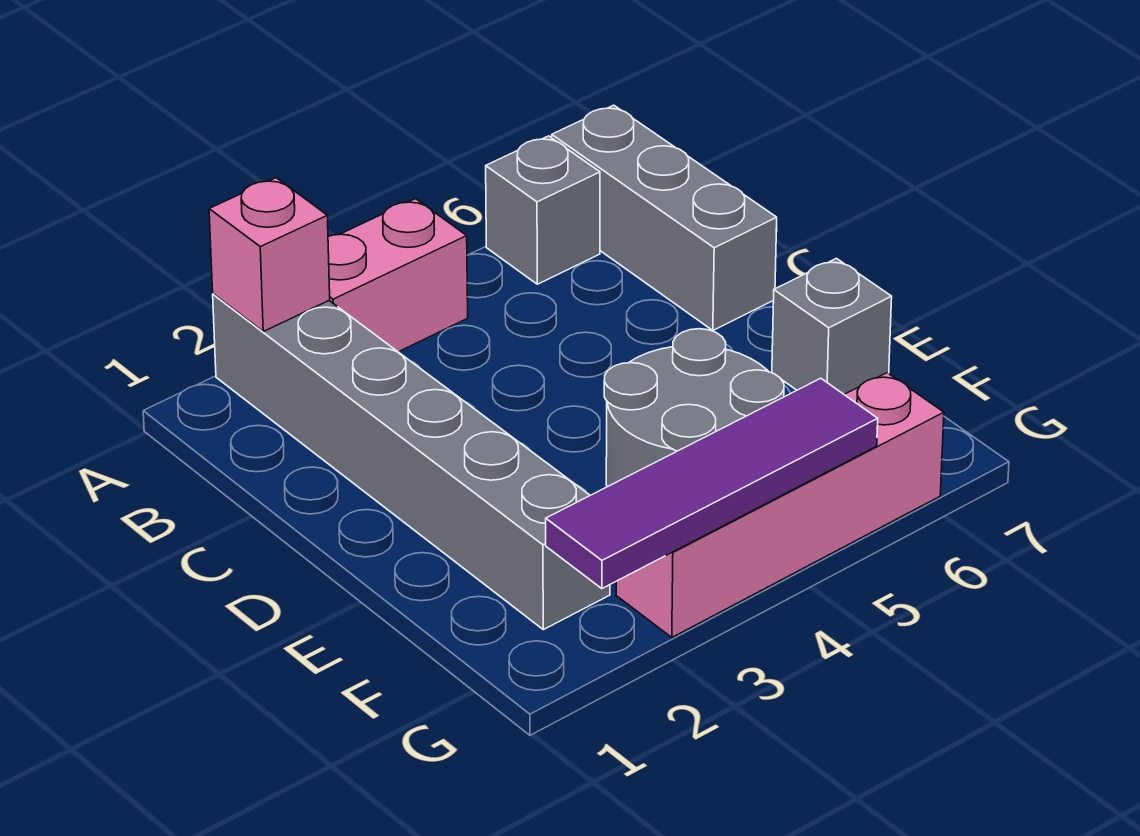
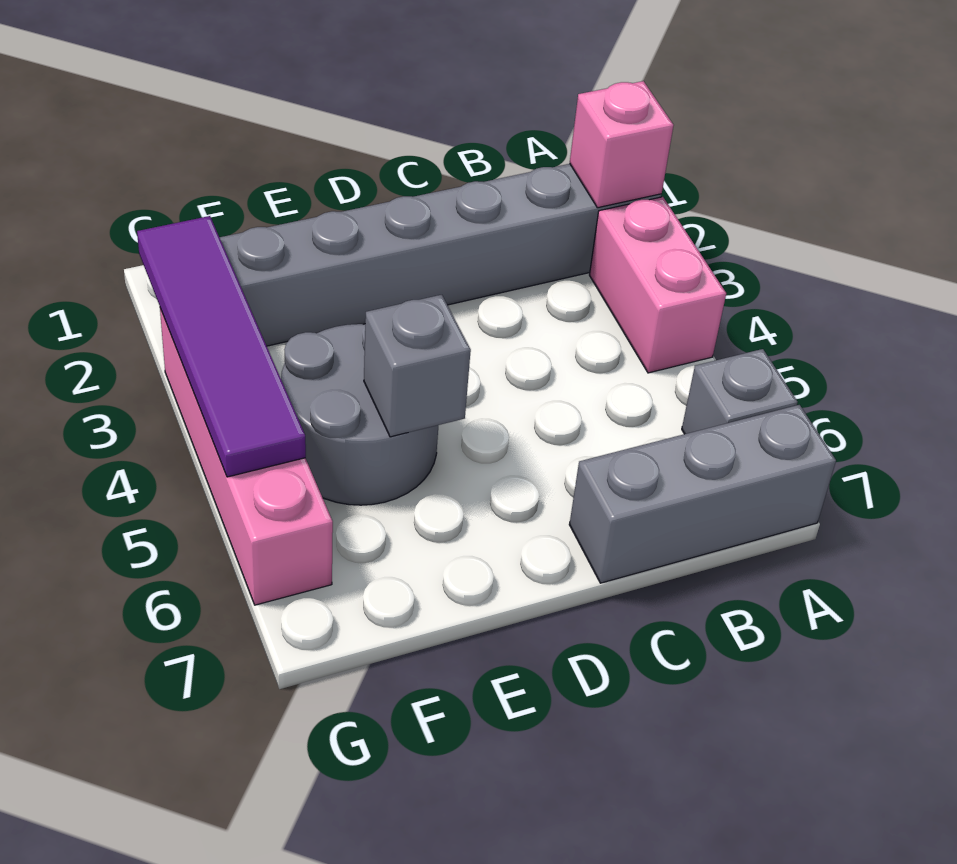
grey brick E7 level 1 -> grey brick E5 level 2

